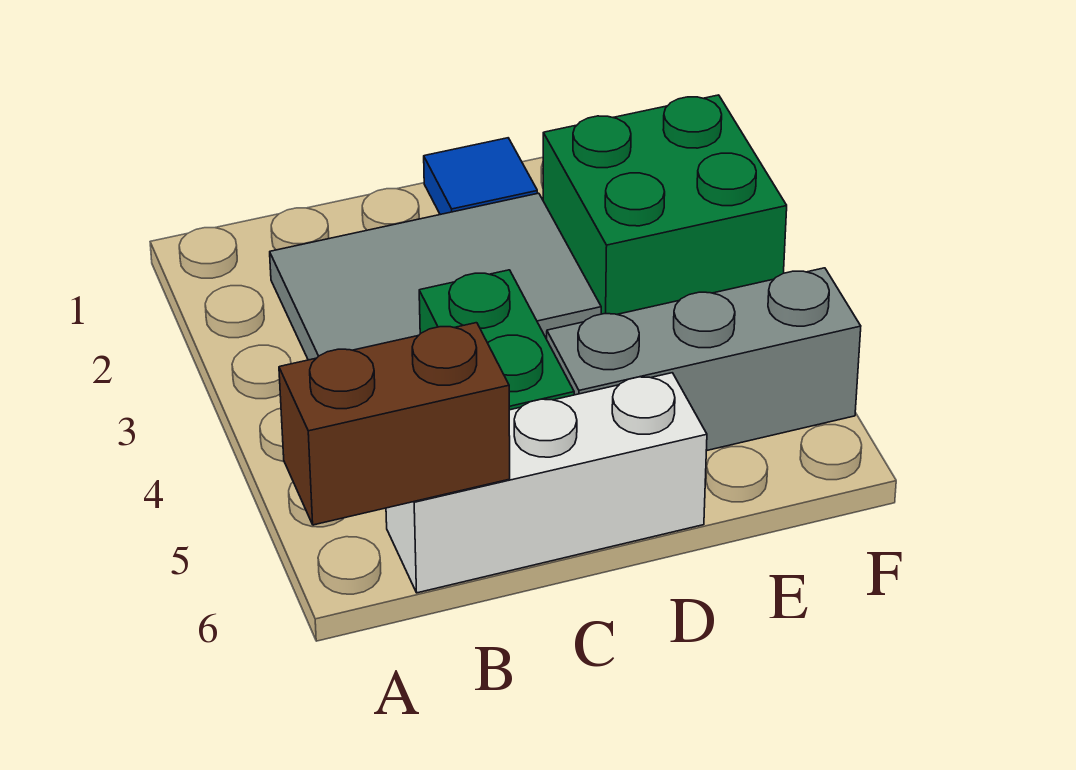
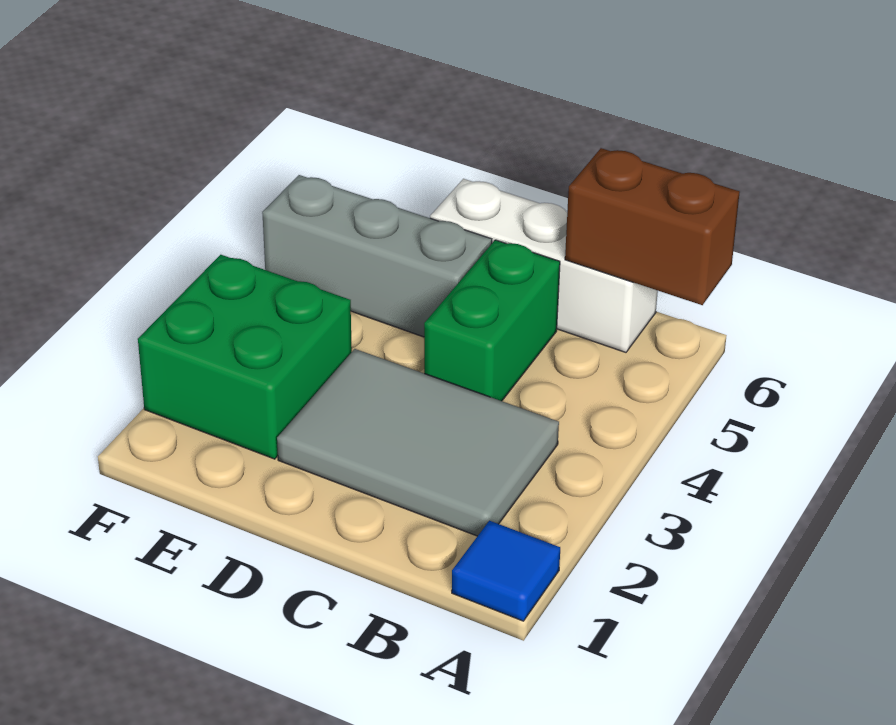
blue tile D1 level 1 -> blue tile A1 level 1

